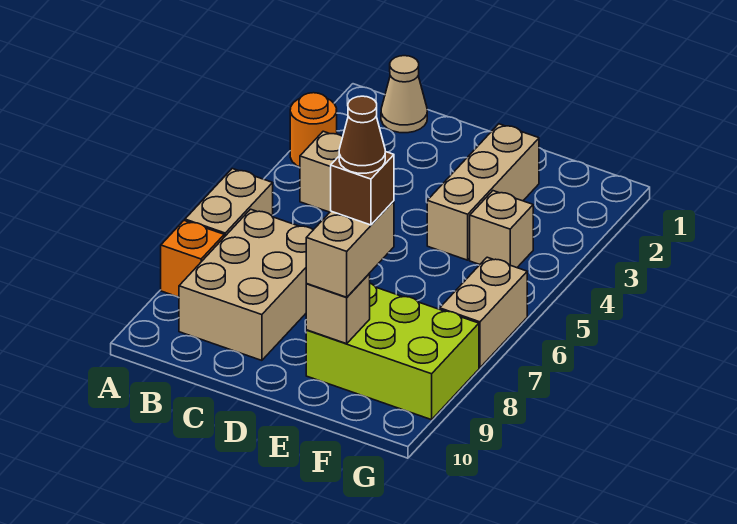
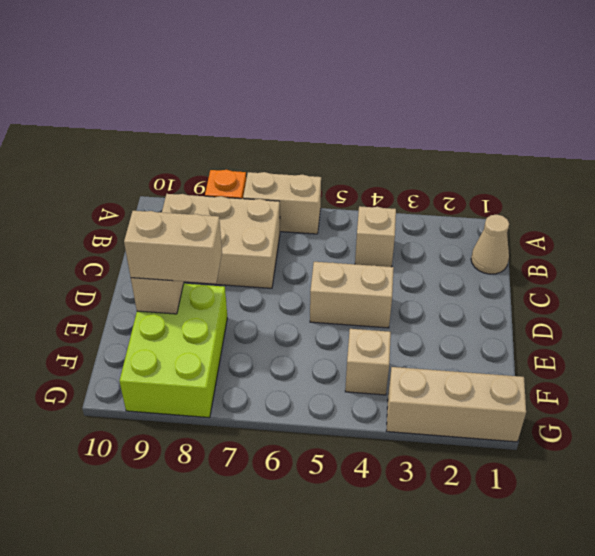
orange round brick A3 level 1 -> none
tan brick E2:E4 level 1 -> tan brick G1:G3 level 1
brown brick E8 level 4 -> none
brown cone E8 level 5 -> none
tan brick G6:G7 level 1 -> tan brick D4:D5 level 1

